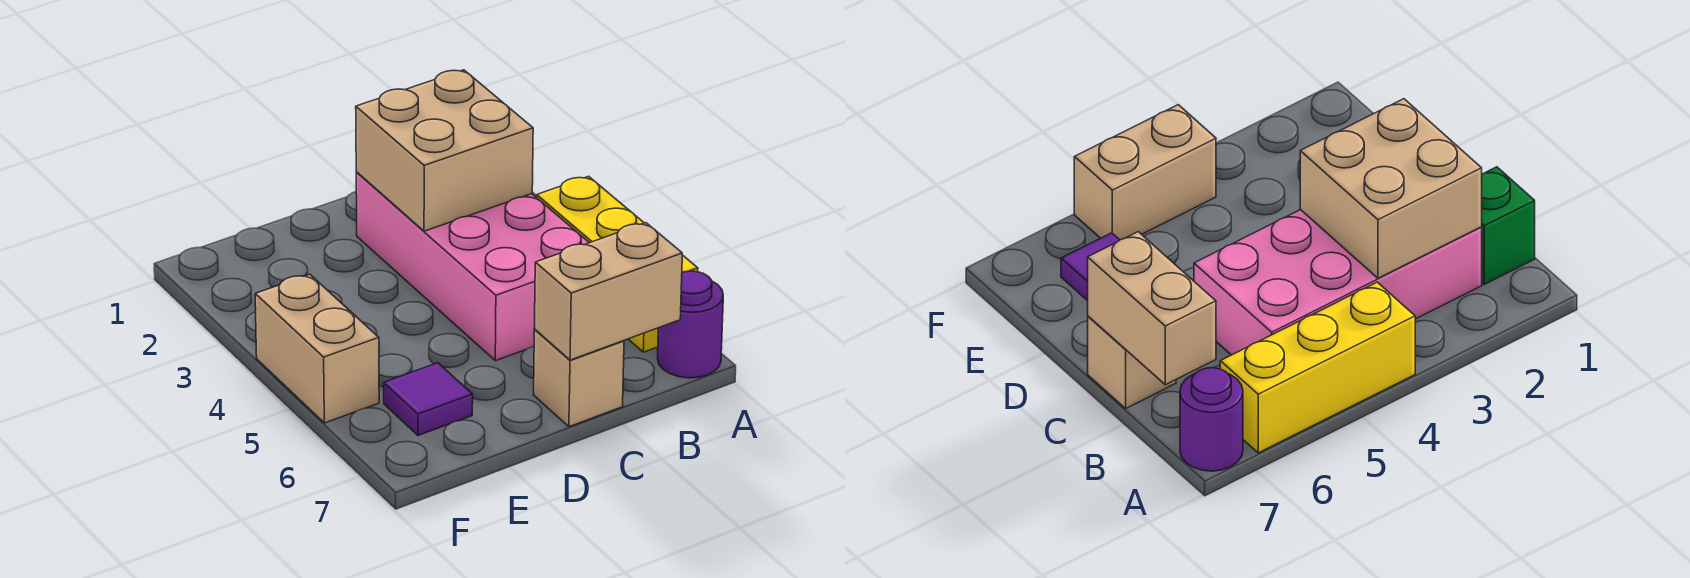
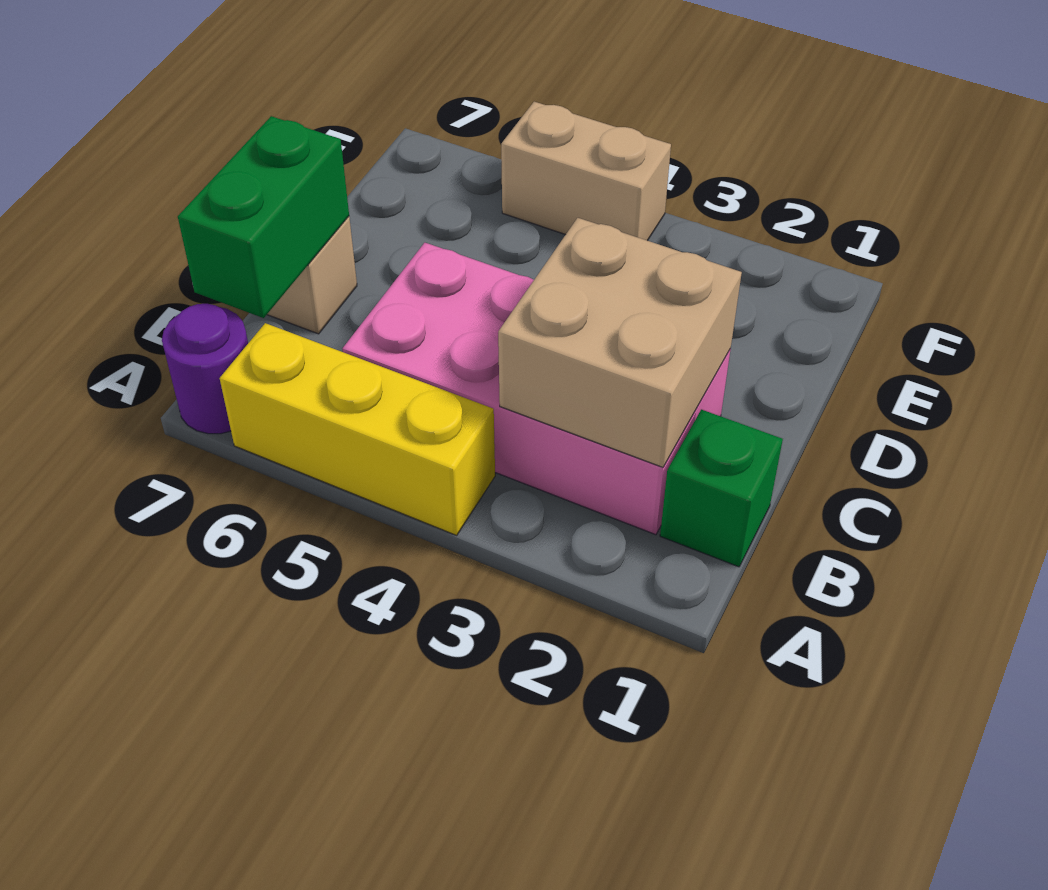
tan brick B7:C7 level 2 -> green brick B7:C7 level 2
purple tile E6 level 1 -> none

